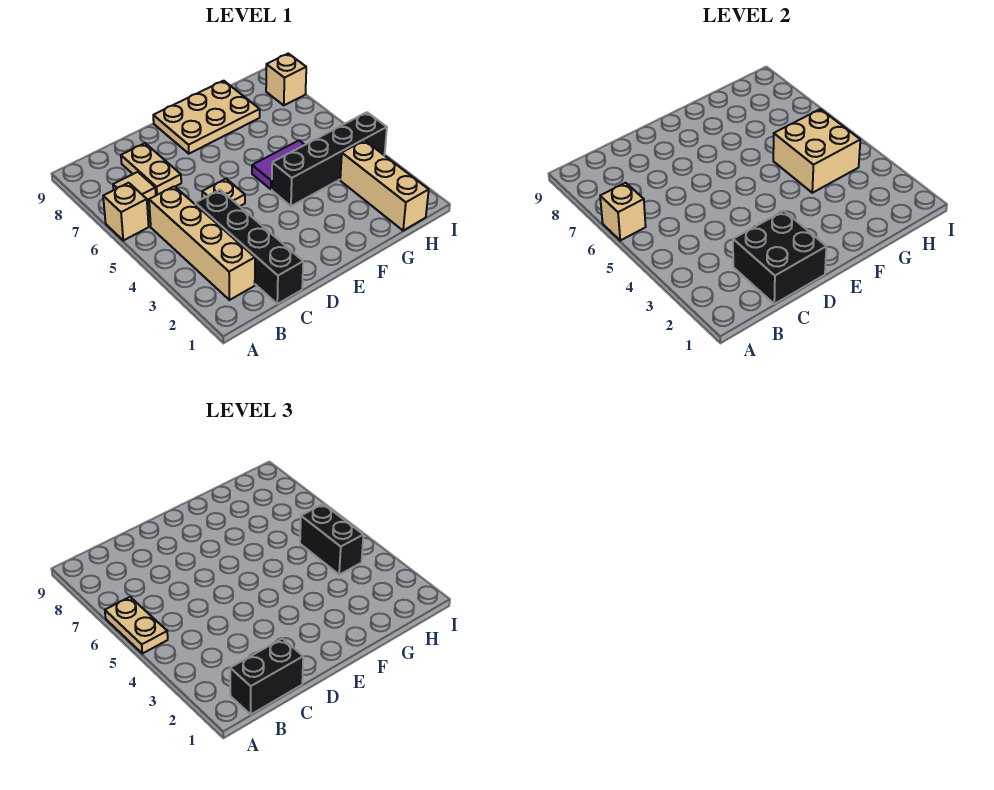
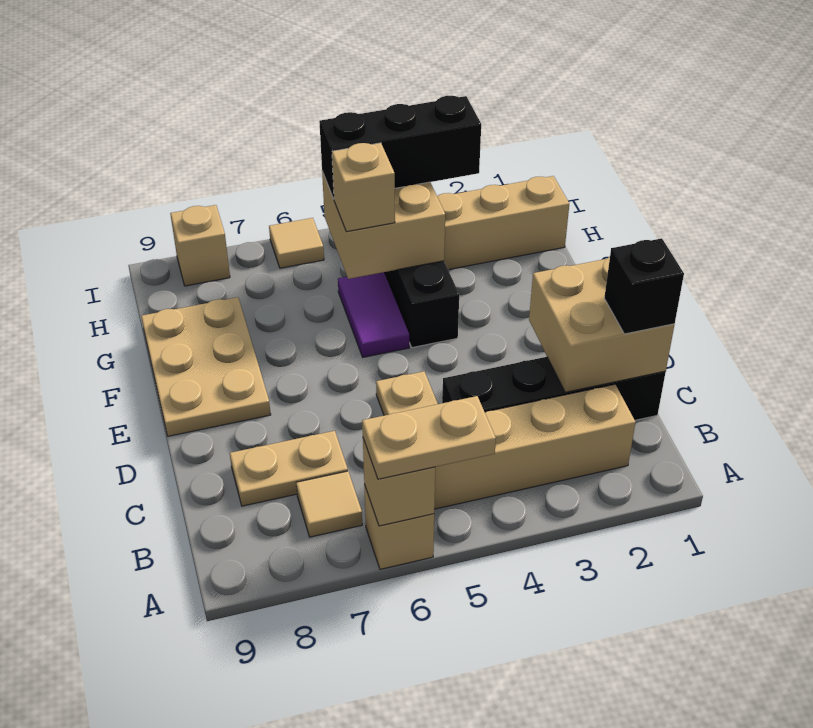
black brick B1:C1 level 3 -> black brick C1 level 3
black brick C1:D2 level 2 -> tan brick C1:D2 level 2
none -> tan brick G5 level 3
black brick H4:H5 level 3 -> black brick H3:H5 level 3
none -> tan tile I6 level 1

